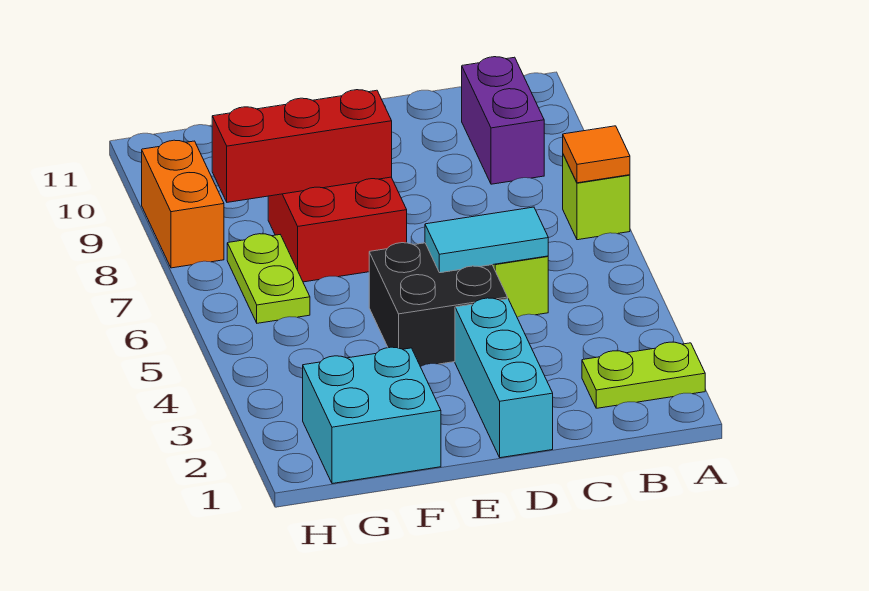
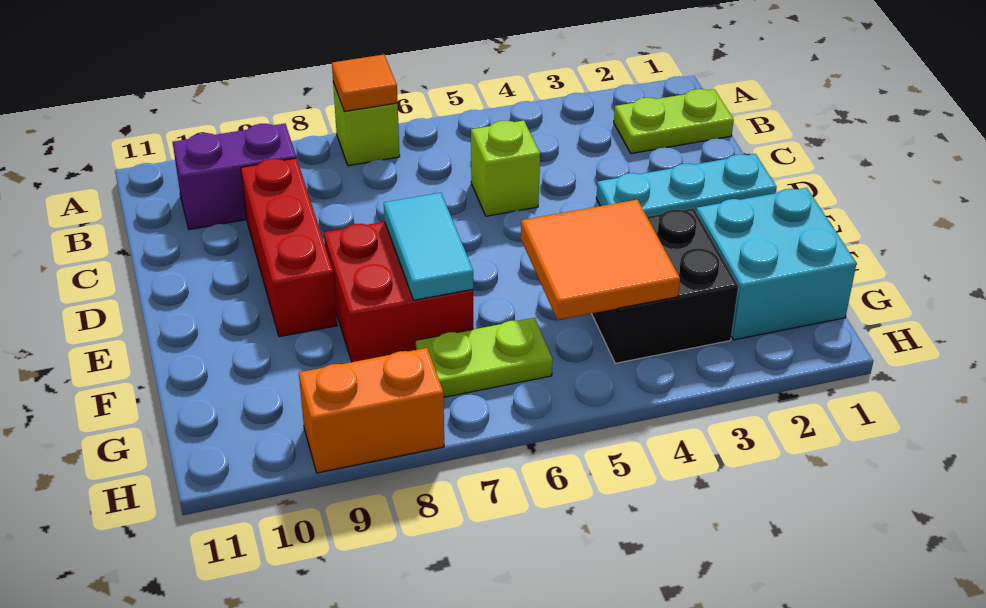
lime plate A2:B2 level 1 -> lime plate B1:B2 level 1
cyan tile C5:D5 level 2 -> cyan tile E7:F7 level 2
cyan brick D1:D3 level 1 -> cyan plate D1:D3 level 1
black brick D4:E5 level 1 -> black brick F3:G4 level 1
red brick E8:G8 level 2 -> red brick C9:E9 level 1
none -> orange tile F4:G5 level 2

